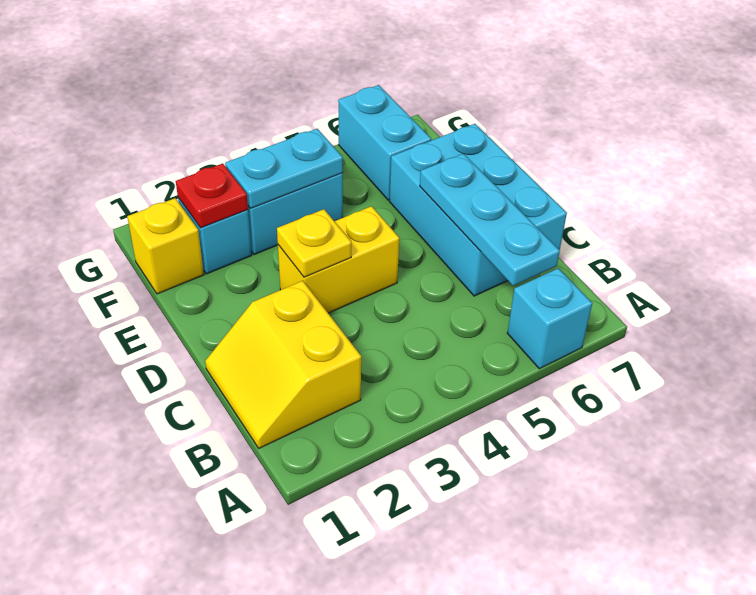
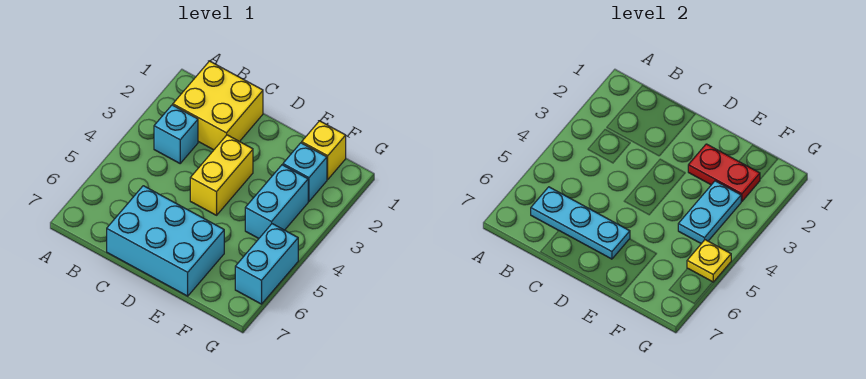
cyan brick A6 level 1 -> cyan brick B3 level 1
yellow slope B1:C2 level 1 top 2 -> yellow brick B1:C2 level 1
yellow plate D3 level 2 -> yellow plate G5 level 2
red plate F2 level 2 -> red plate E2:F2 level 2
cyan brick F6:G6 level 1 -> cyan brick G5:G6 level 1

